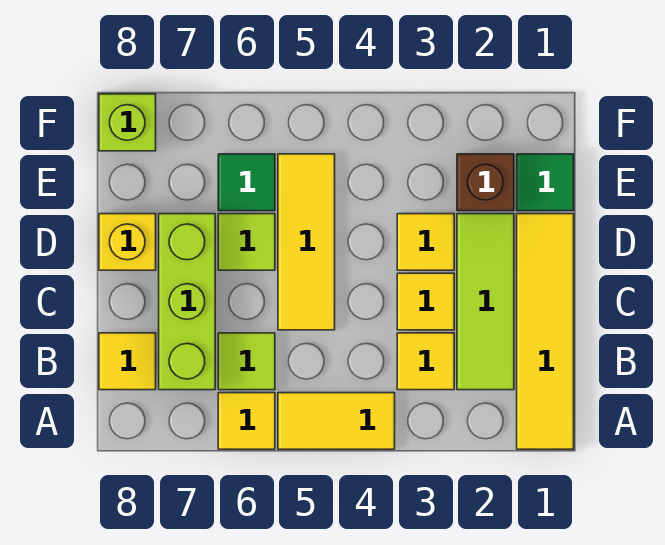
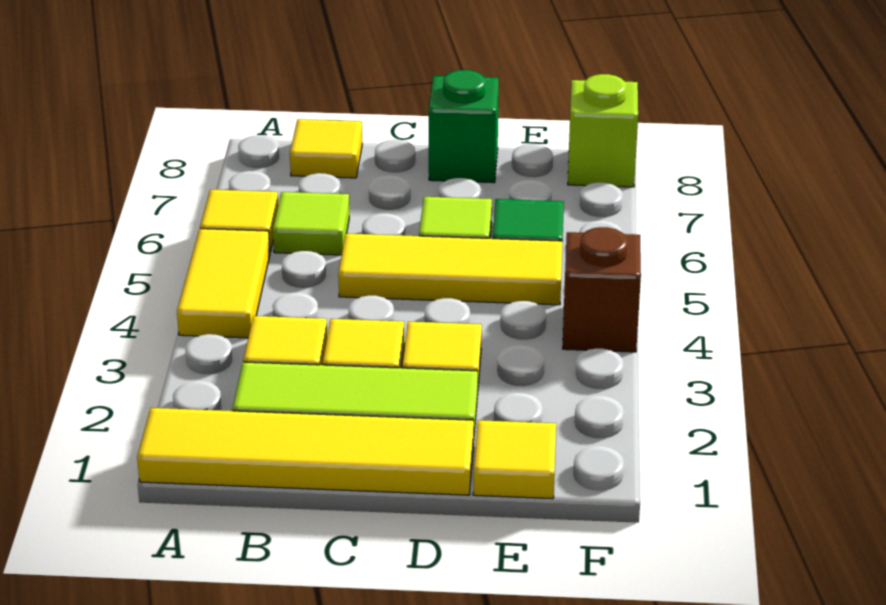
lime brick B7:D7 level 1 -> none
yellow brick D8 level 1 -> green brick D8 level 1
green tile E1 level 1 -> yellow tile E1 level 1
brown brick E2 level 1 -> brown brick F4 level 1

